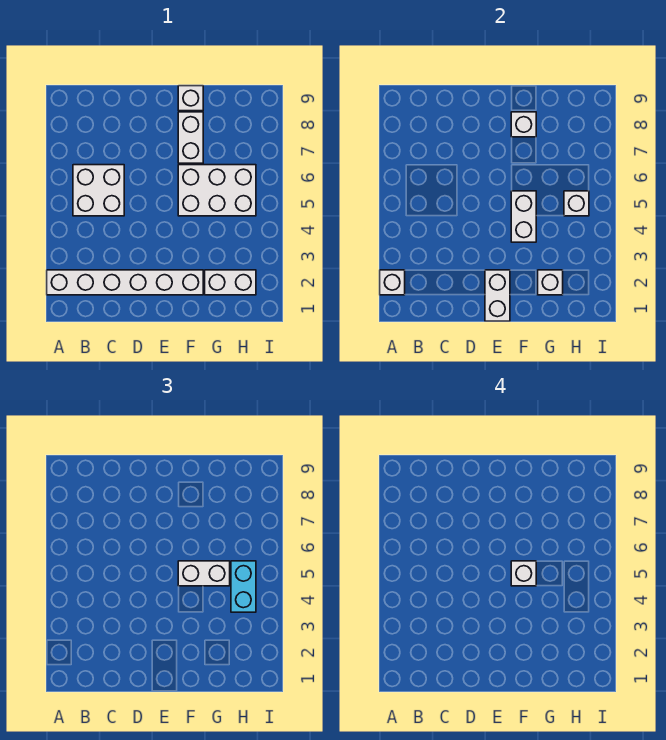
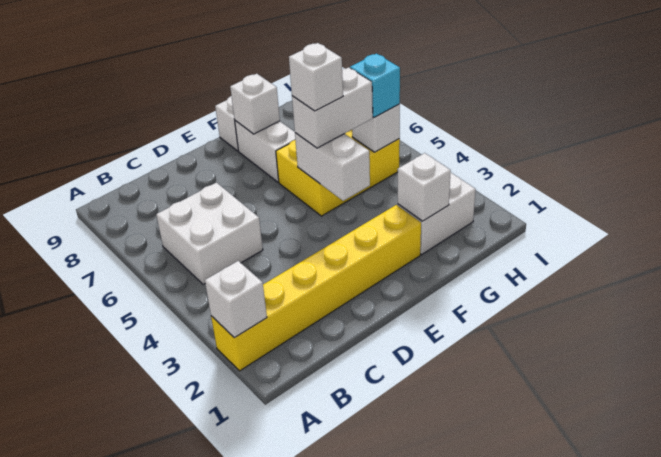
white brick A2:F2 level 1 -> yellow brick A2:F2 level 1
white brick E1:E2 level 2 -> none
white brick F5:H6 level 1 -> yellow brick F5:H6 level 1
cyan brick H4:H5 level 3 -> cyan brick H5 level 3

